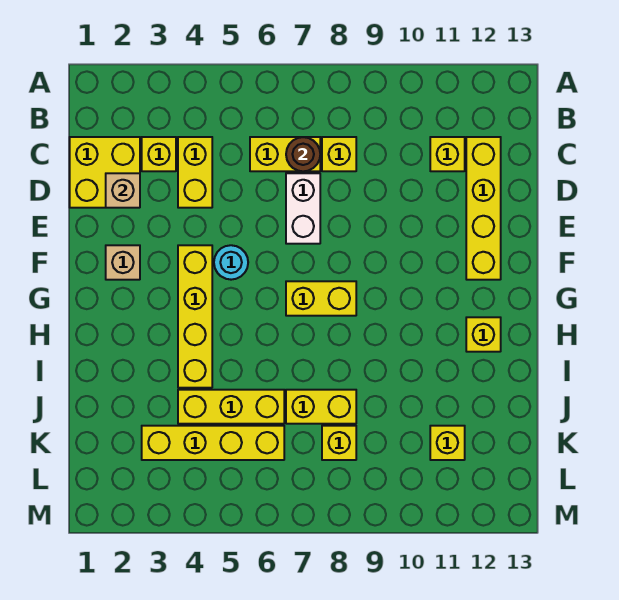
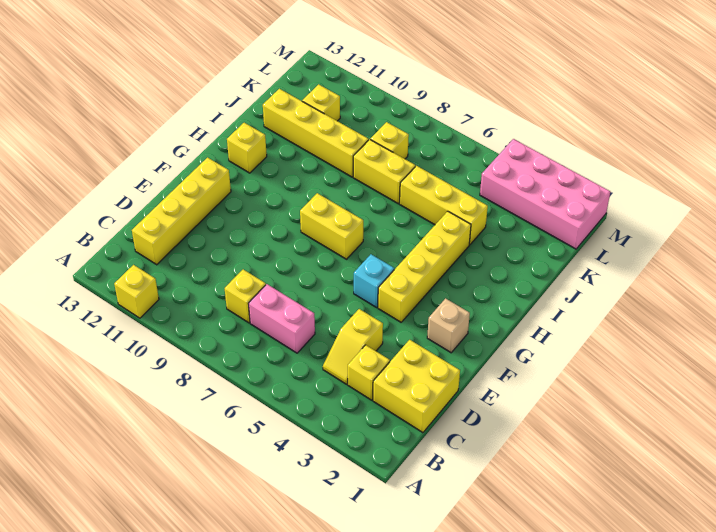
yellow brick C4:D4 level 1 -> yellow slope C4:D4 level 1 top D
yellow brick C6:C7 level 1 -> pink brick C6:C7 level 1
brown round brick C7 level 2 -> none
yellow brick C11 level 1 -> yellow brick A11 level 1
tan brick D2 level 2 -> none
white brick D7:E7 level 1 -> none
cyan round brick F5 level 1 -> cyan brick F5 level 1
yellow brick K3:K6 level 1 -> yellow brick J9:J12 level 1
none -> pink brick L1:M4 level 1

